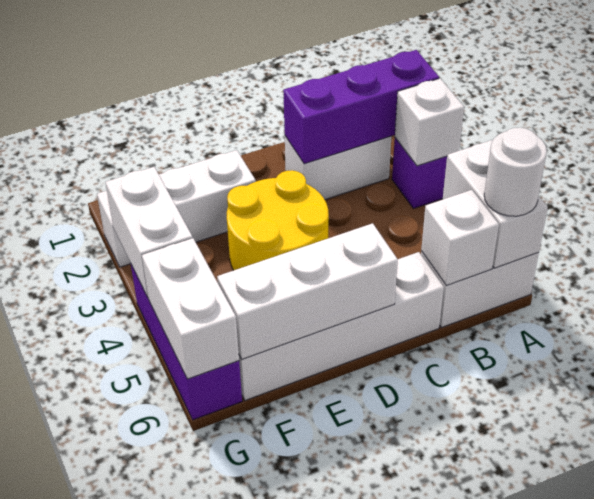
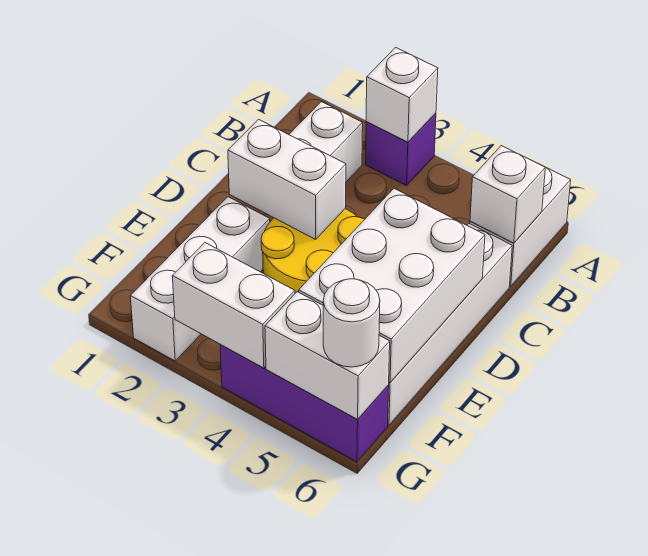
purple brick A2:C2 level 2 -> none
white brick A5:A6 level 2 -> white brick D2:D3 level 2
white round brick A6 level 3 -> white round brick G6 level 3
white brick D6:F6 level 2 -> white brick D5:F6 level 2

